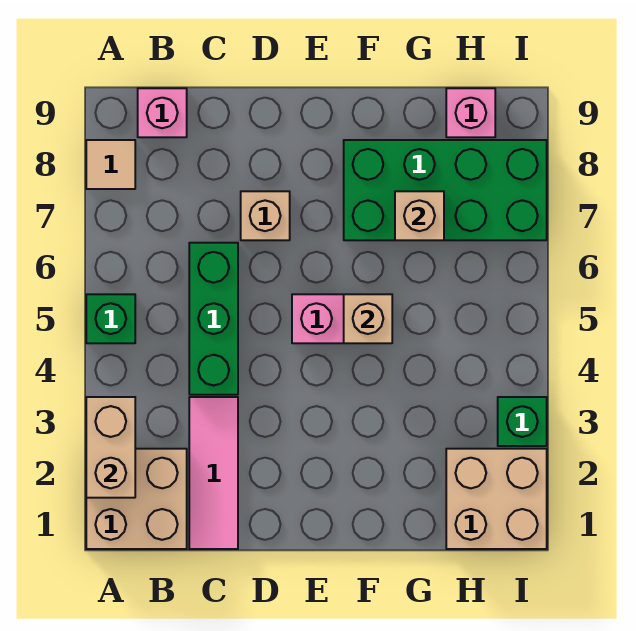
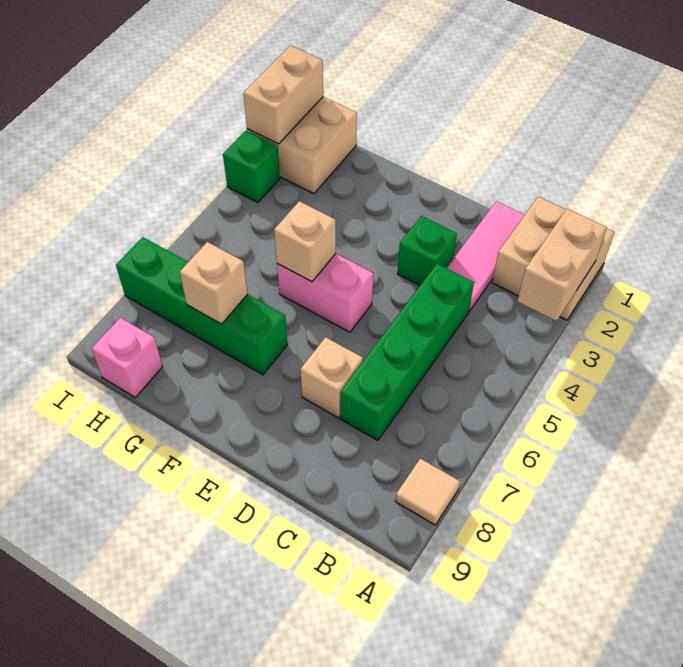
green brick A5 level 1 -> green brick D3 level 1
pink brick B9 level 1 -> none
green brick C4:C6 level 1 -> green brick C4:C7 level 1
green brick F7:I8 level 1 -> green brick F7:I7 level 1
none -> tan brick I1:I2 level 2

